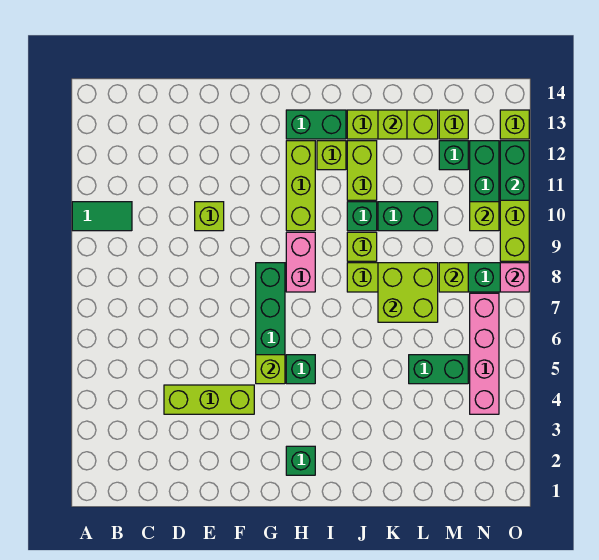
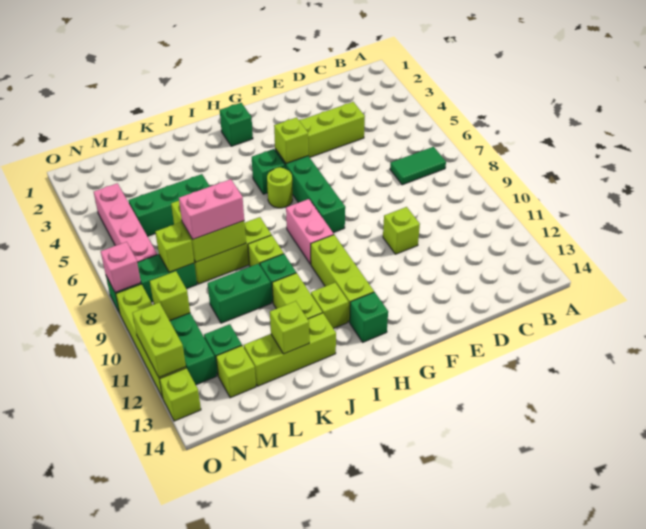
green tile A10:B10 level 1 -> green tile B7:C7 level 1
none -> lime round brick H6 level 1
green brick H13:I13 level 1 -> green brick H13 level 1
none -> pink brick K8:L8 level 3
green brick L5:M5 level 1 -> green brick K5:M5 level 1
green brick O11:O12 level 2 -> lime brick O11:O12 level 2

